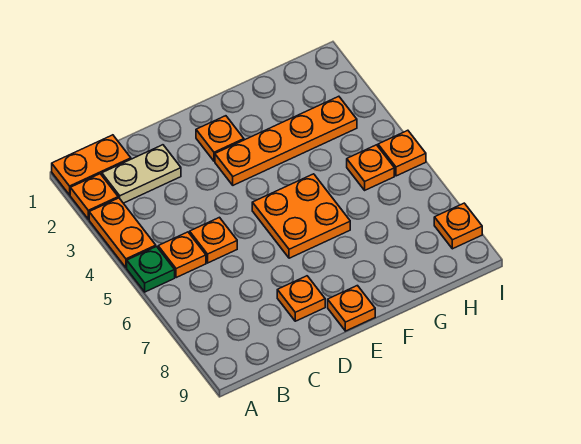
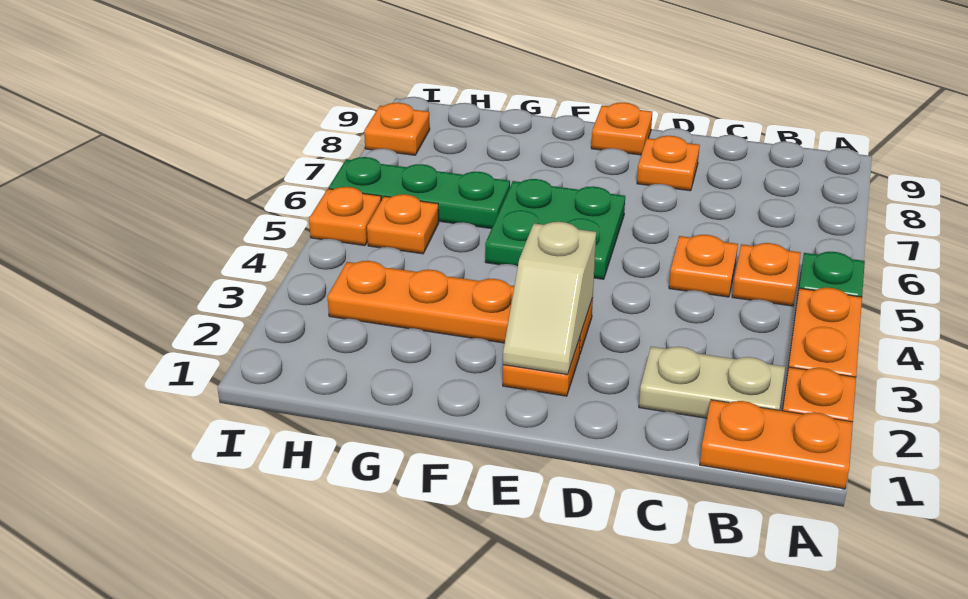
none -> tan slope E2:E3 level 2 top 3
orange plate E5:F6 level 1 -> green plate E5:F6 level 1
none -> green plate G6:I6 level 1

